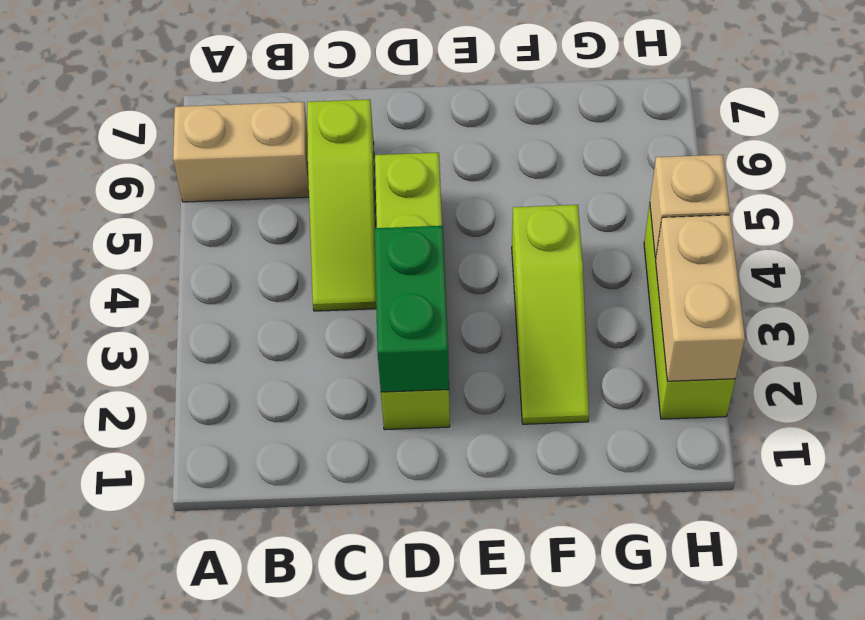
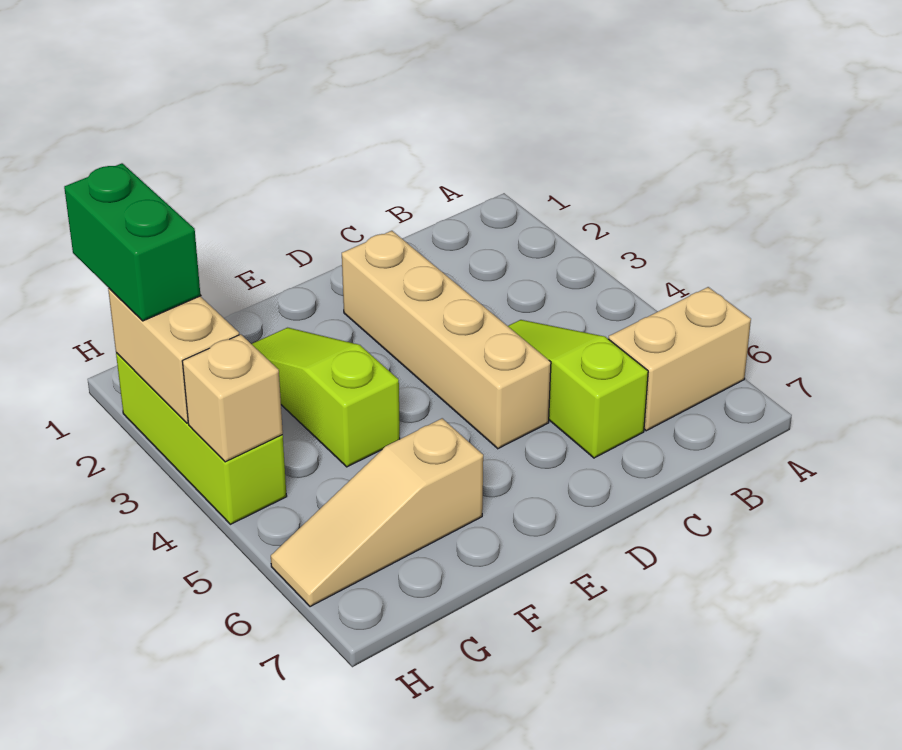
lime brick D2:D5 level 1 -> tan brick D2:D5 level 1
green brick D2:D3 level 2 -> green brick H1:H2 level 3
none -> tan slope F6:H6 level 1 top F

